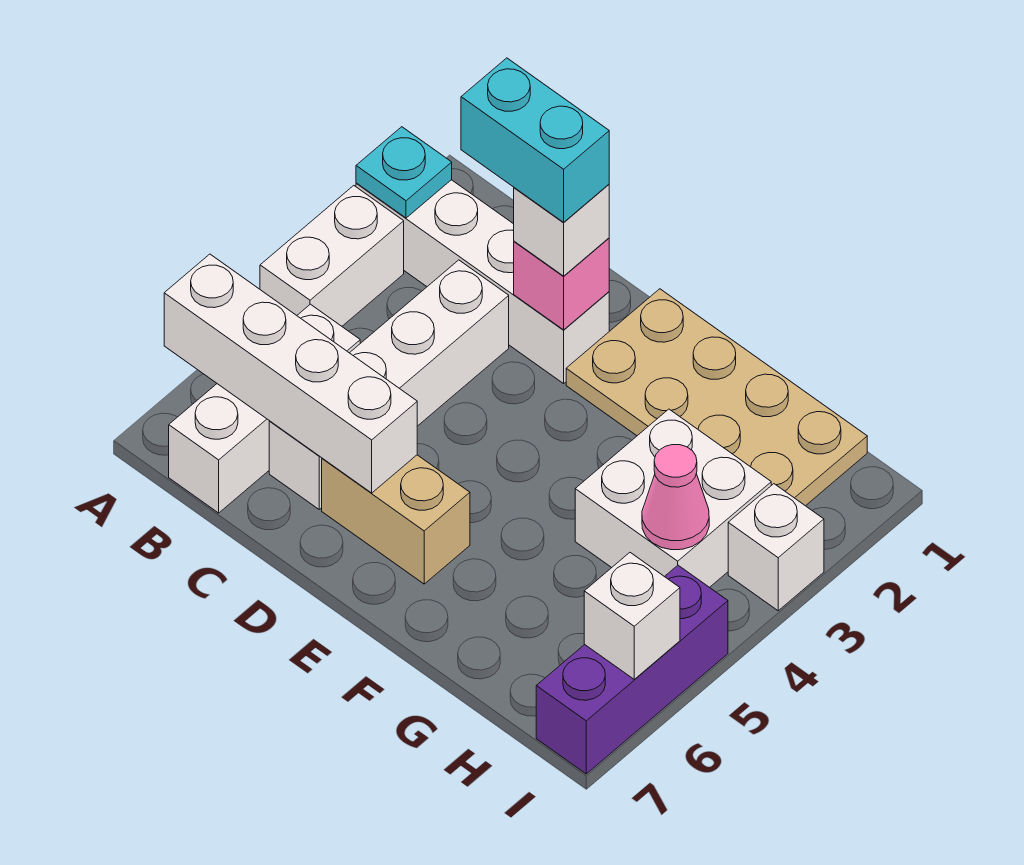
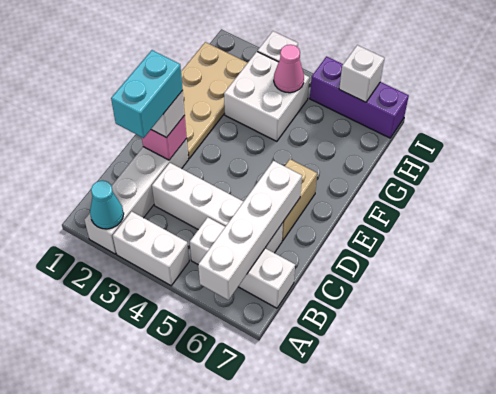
cyan plate A2 level 2 -> cyan cone A2 level 2

